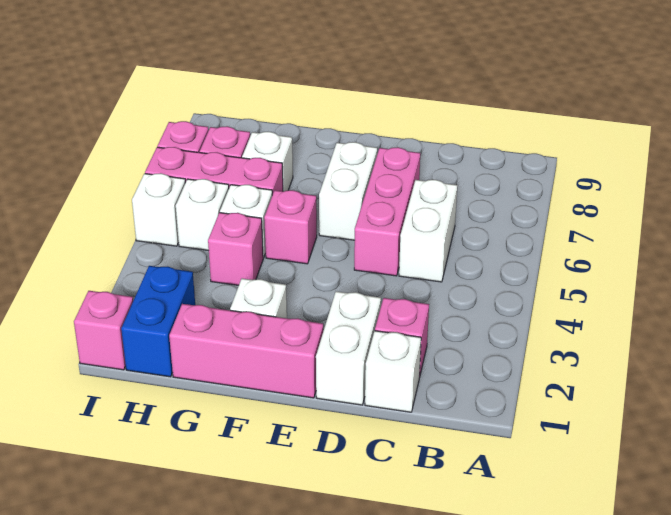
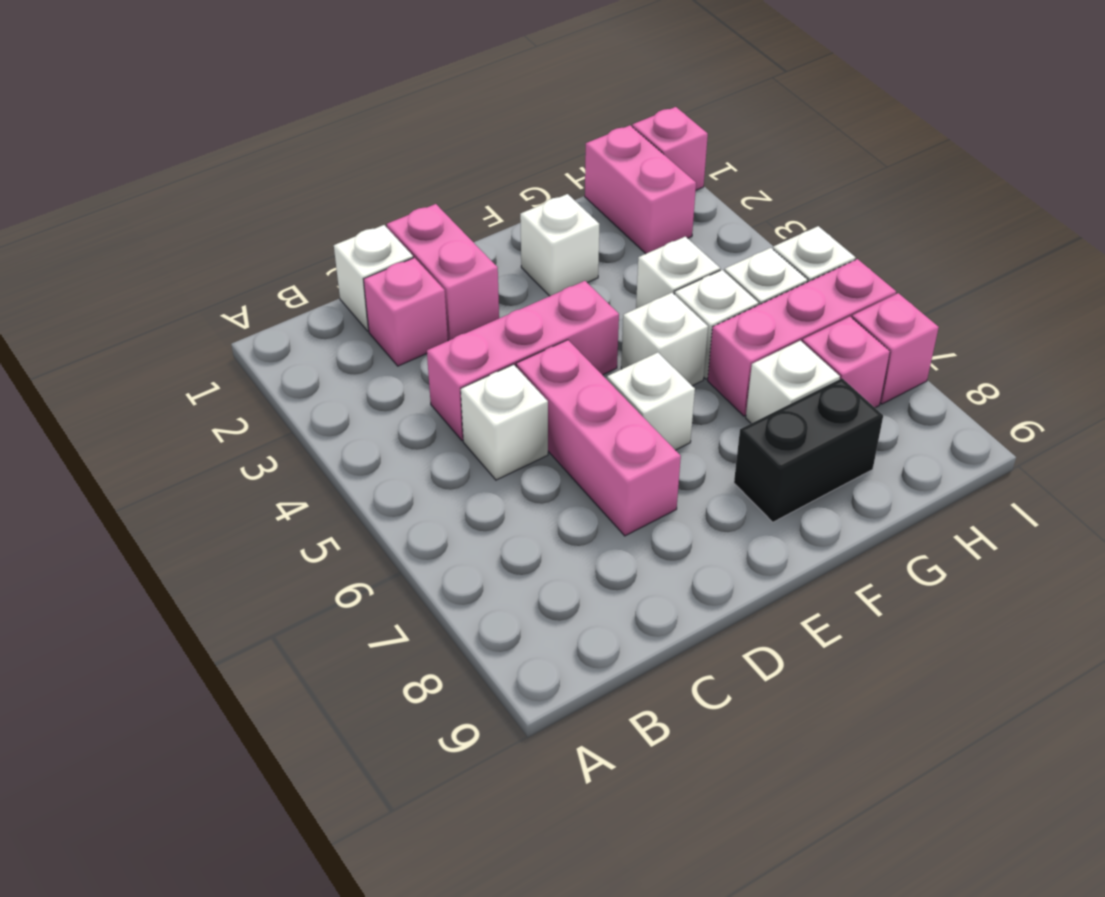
white brick C5:C6 level 1 -> white brick C5 level 1
white brick D1:D2 level 1 -> pink brick D1:D2 level 1
pink brick E1:G1 level 1 -> pink brick C4:E4 level 1
white brick E6:E7 level 1 -> white brick E6 level 1
pink brick F5 level 1 -> white brick F5 level 1
none -> black brick F8:G8 level 1
pink brick G4 level 1 -> white brick G4 level 1
blue brick H1:H2 level 1 -> pink brick H1:H2 level 1

